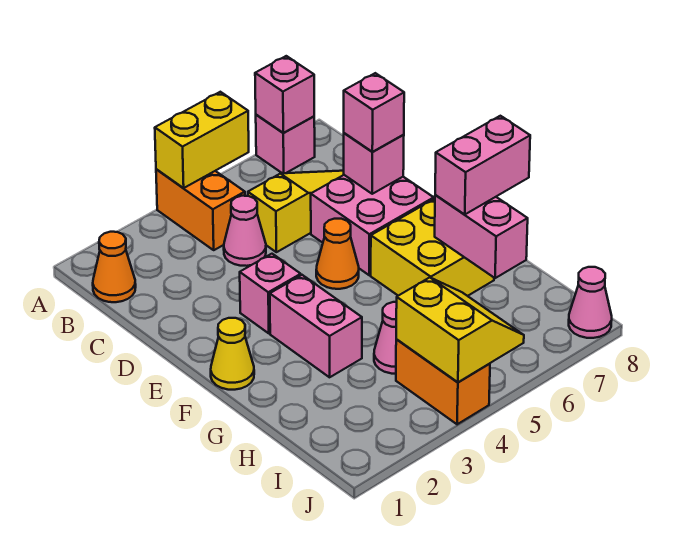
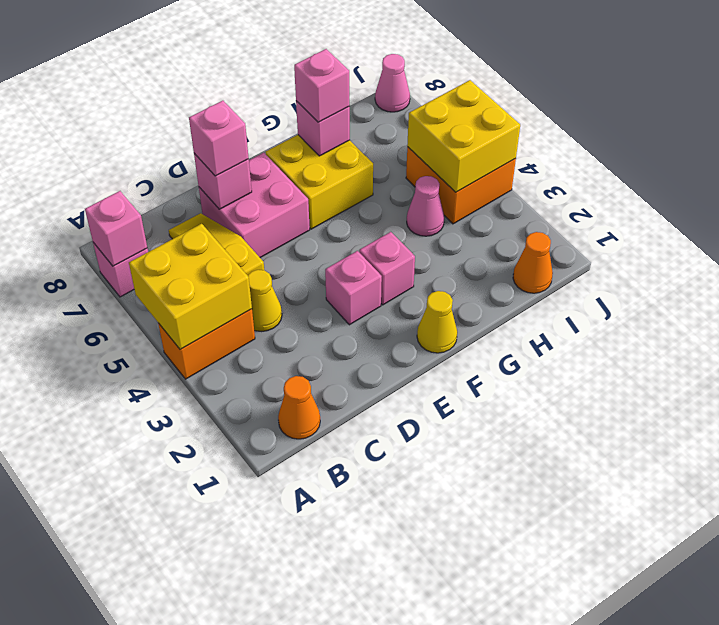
yellow brick A4:A5 level 2 -> yellow brick A4:B5 level 2
pink cone C4 level 1 -> yellow cone C4 level 1
orange cone E5 level 1 -> orange cone I1 level 1
pink brick F3:G3 level 1 -> pink brick F3 level 1
pink brick G7:H7 level 2 -> pink brick G7 level 2
pink brick G7:G8 level 3 -> pink brick G7 level 3
orange brick I4:J4 level 1 -> orange brick I4:J5 level 1
yellow slope I4:J5 level 2 top 4 -> yellow brick I4:J5 level 2

